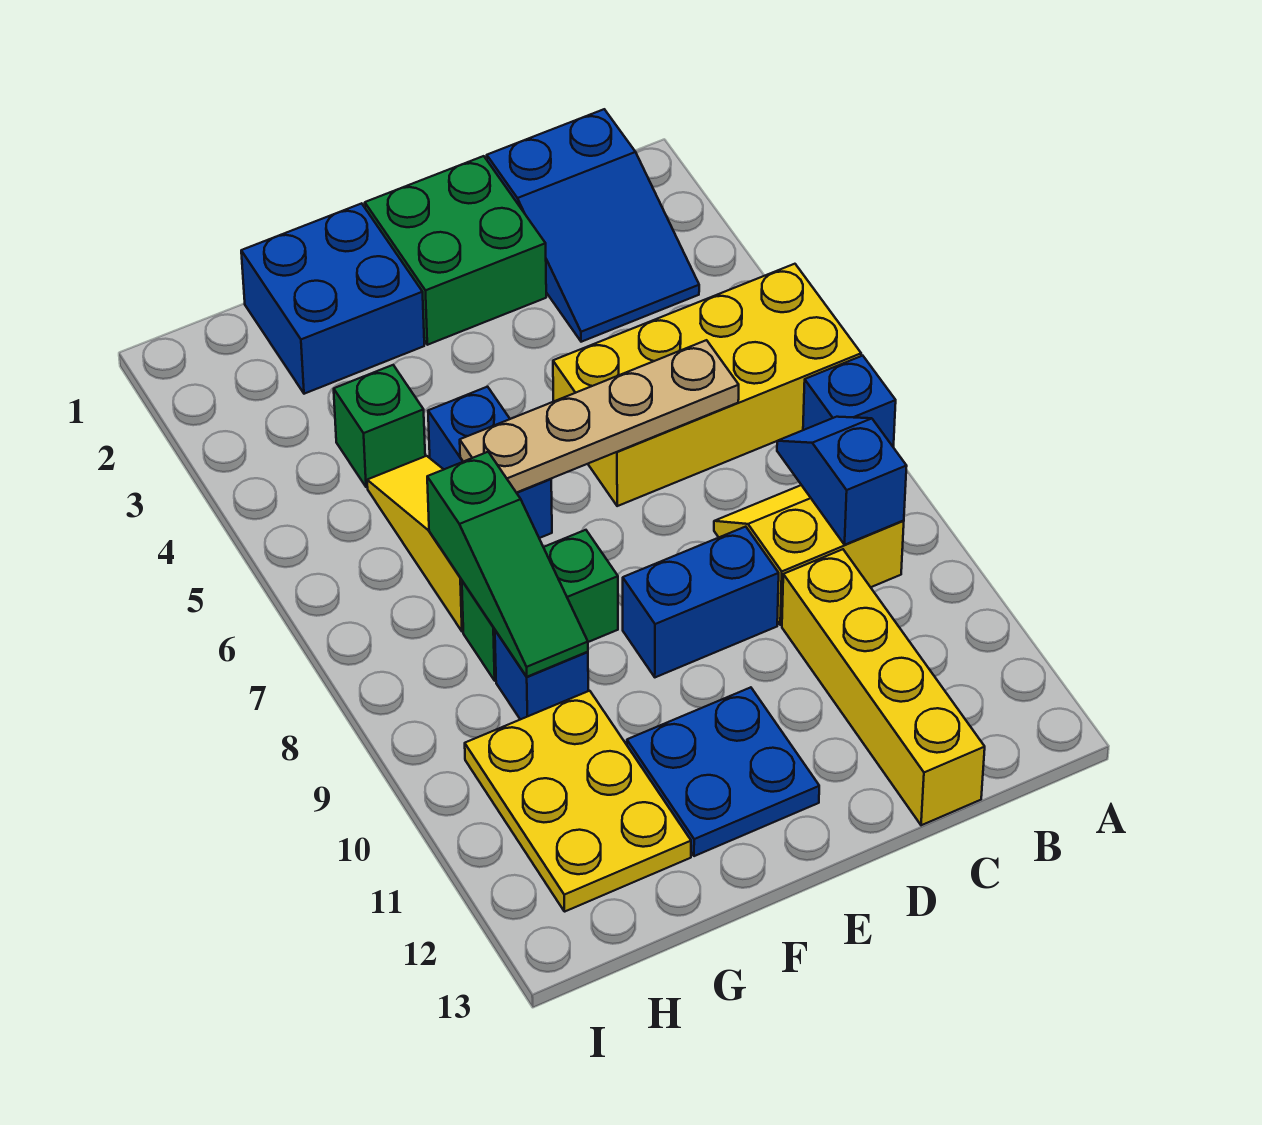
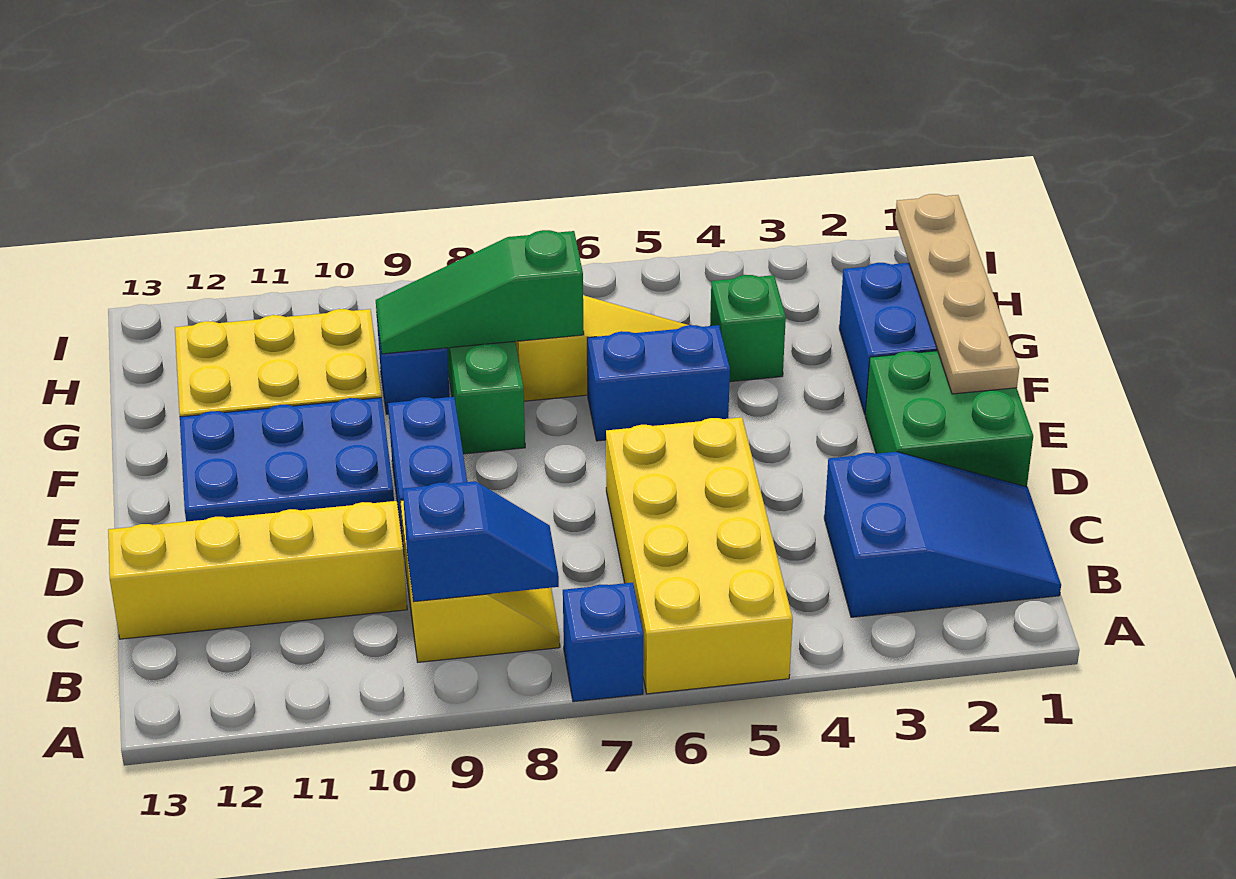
blue slope B1:C3 level 1 top 1 -> blue slope B1:C3 level 1 top 3
tan plate C6:F6 level 2 -> tan plate E1:H1 level 2
blue plate E11:F12 level 1 -> blue plate E10:F12 level 1

